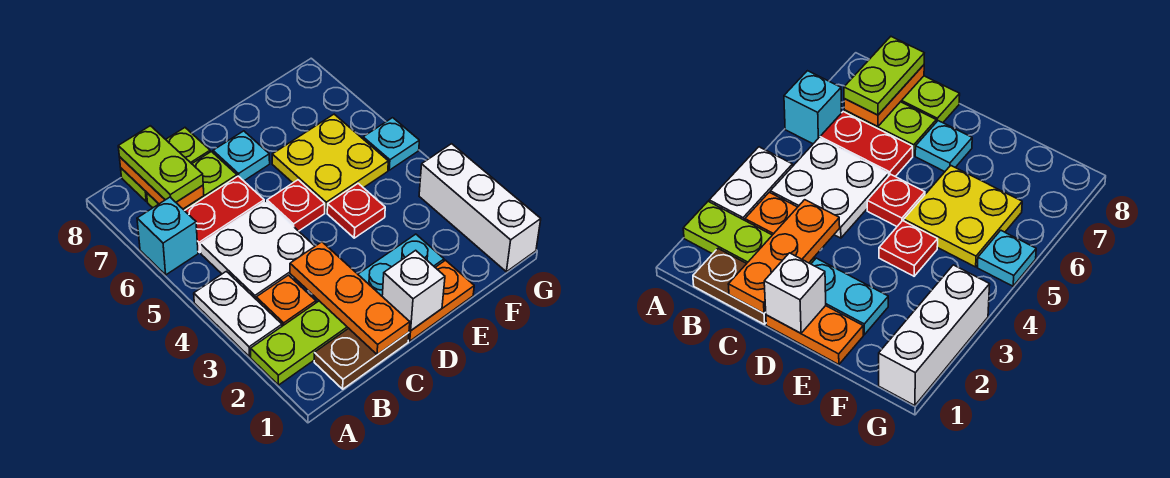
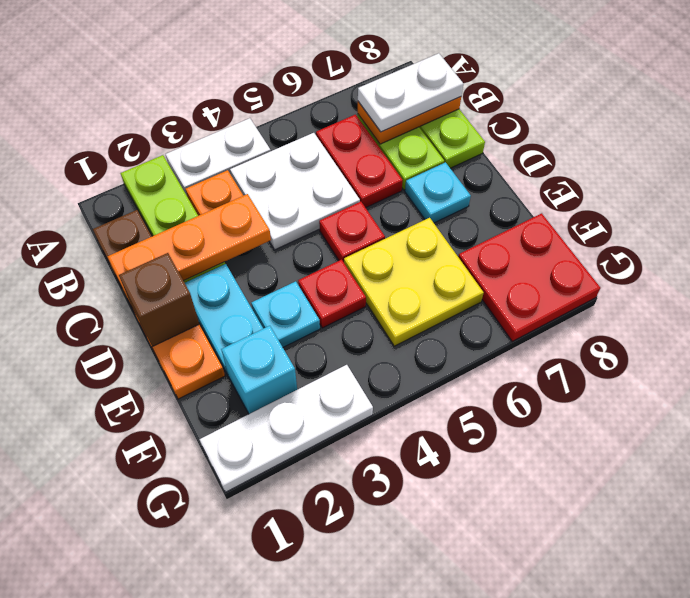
cyan brick A6 level 1 -> cyan brick F2 level 1
lime plate B7:B8 level 3 -> white plate B7:B8 level 3
white brick D1 level 2 -> brown brick D1 level 2
none -> red plate F7:G8 level 1
white brick G1:G3 level 1 -> white plate G1:G3 level 1
cyan plate G5 level 1 -> cyan plate E3 level 1

